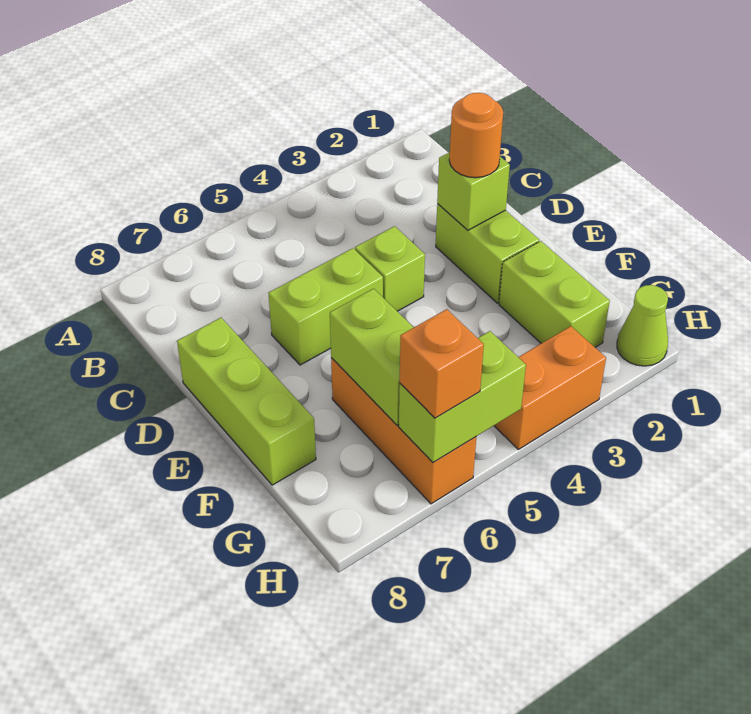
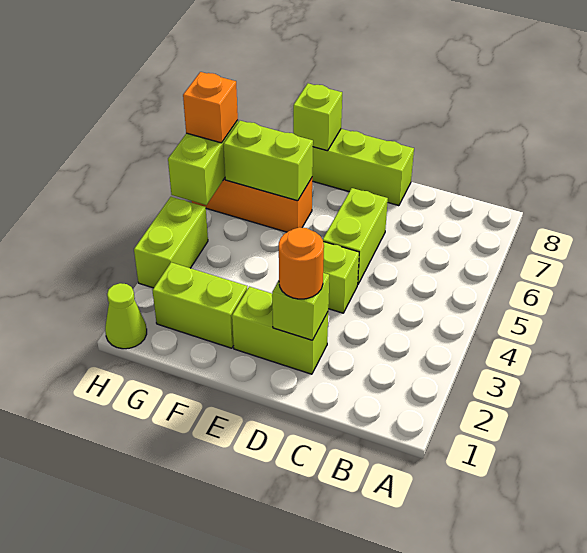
none -> lime brick F8 level 2
orange brick H3:H4 level 1 -> lime brick H3:H4 level 1

